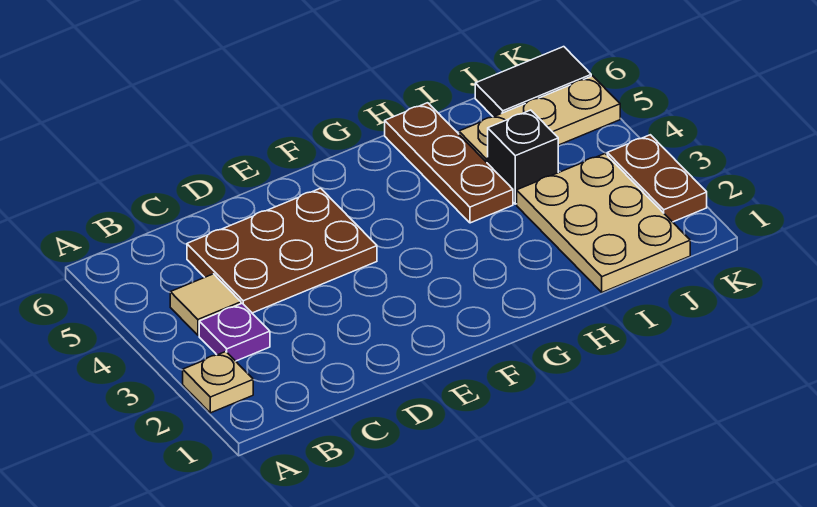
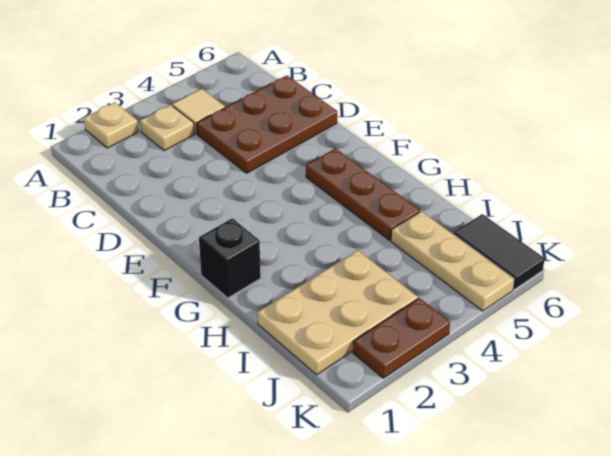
purple plate B3 level 1 -> tan plate B3 level 1
brown plate C4:E5 level 1 -> brown plate C4:D6 level 1
brown plate H4:H6 level 1 -> brown plate F5:H5 level 1
black brick I4 level 1 -> black brick G1 level 1

